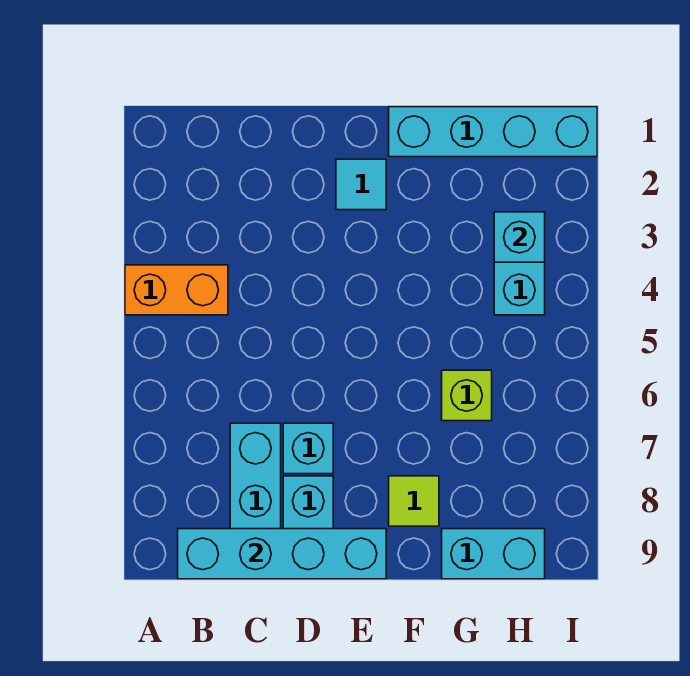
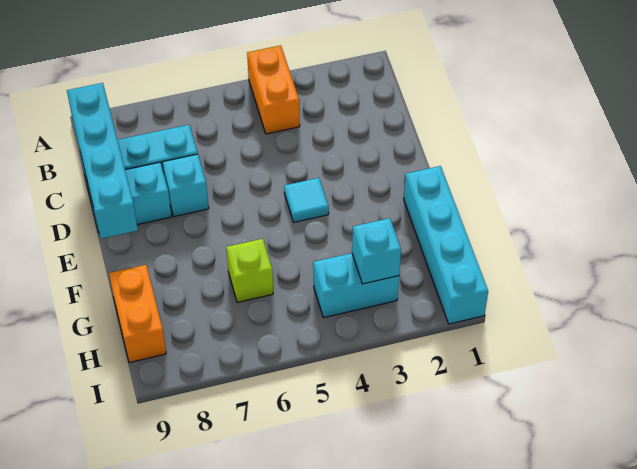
cyan tile E2 level 1 -> cyan tile E4 level 1
lime tile F8 level 1 -> none
cyan brick G9:H9 level 1 -> orange brick G9:H9 level 1

